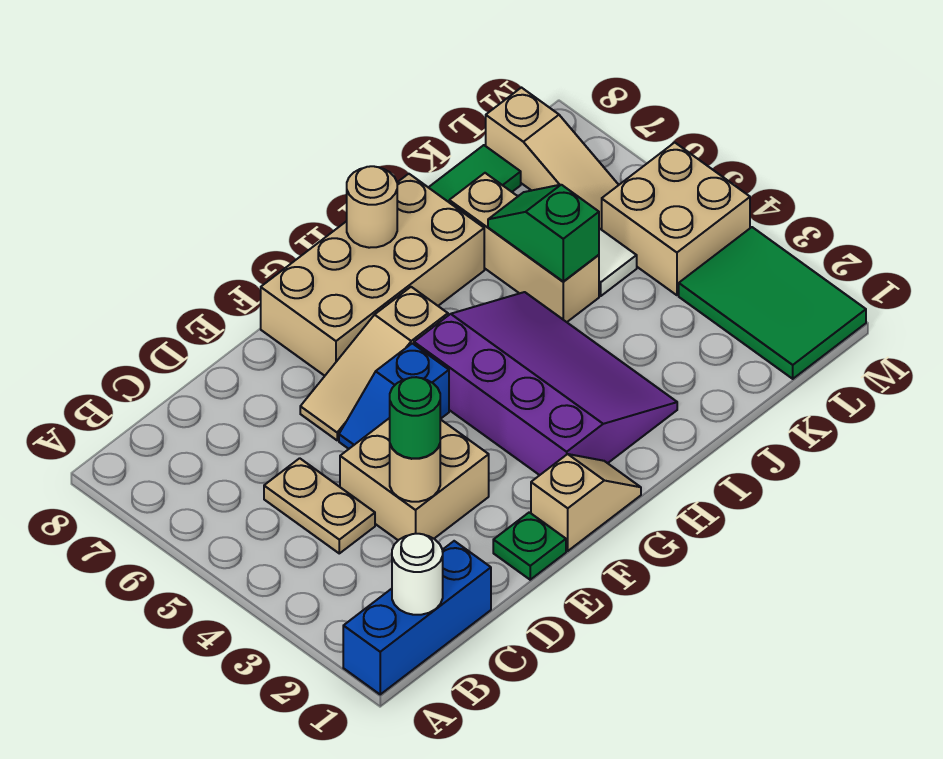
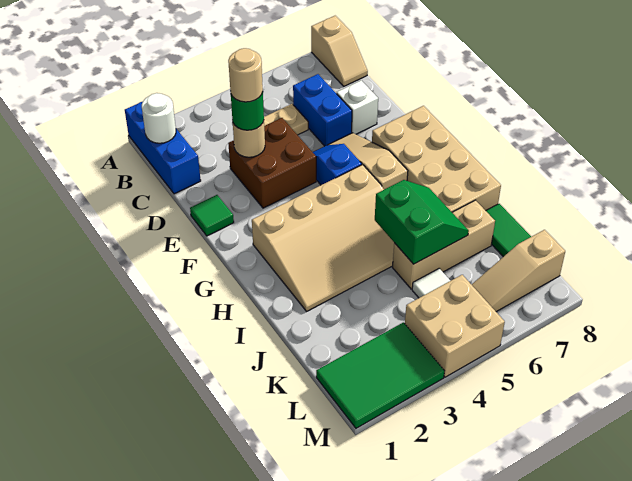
none -> blue brick C6:D6 level 1
tan brick D3:E4 level 1 -> brown brick D3:E4 level 1
none -> white brick D7 level 1
green plate E1 level 1 -> green tile E1 level 1
tan slope F1:G1 level 1 top F -> tan slope A8:B8 level 1 top A
purple slope G2:I5 level 1 top G -> tan slope G2:I5 level 1 top G
tan round brick H8 level 2 -> tan round brick D3 level 4
green slope J5:J6 level 2 top 5 -> green slope I5:J6 level 2 top 5

